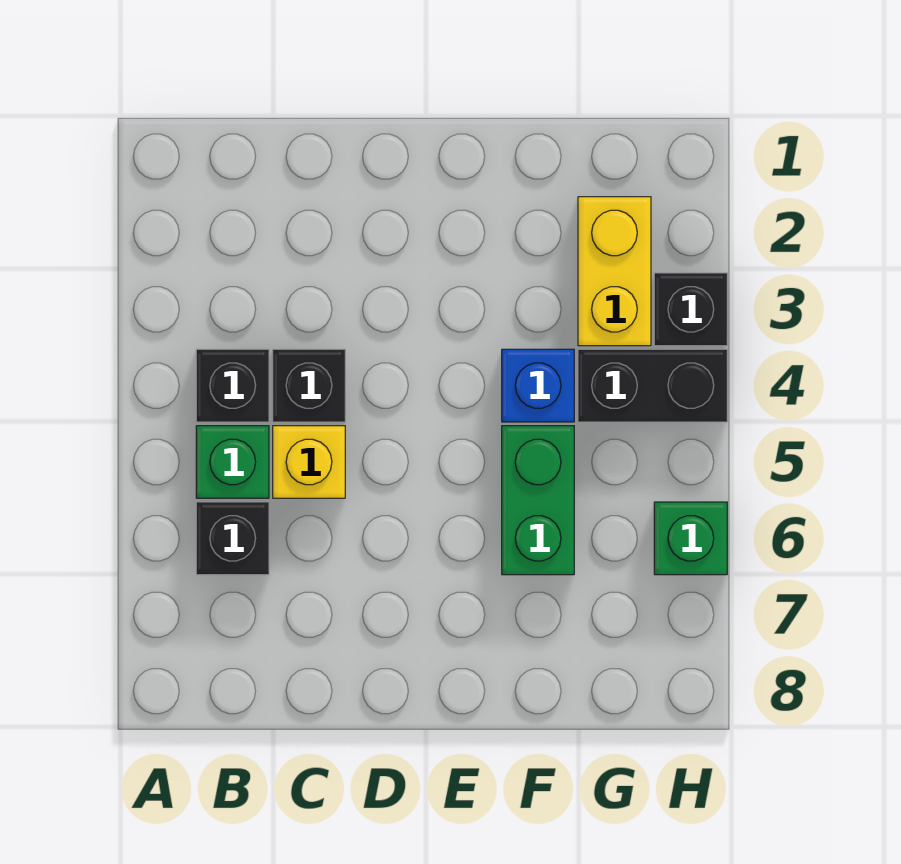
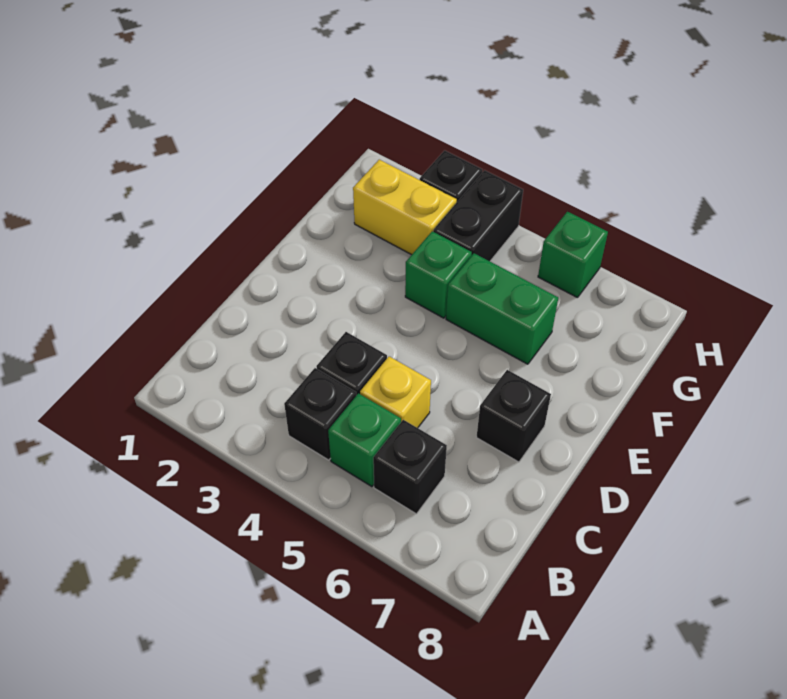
none -> black brick D7 level 1
blue brick F4 level 1 -> green brick F4 level 1

